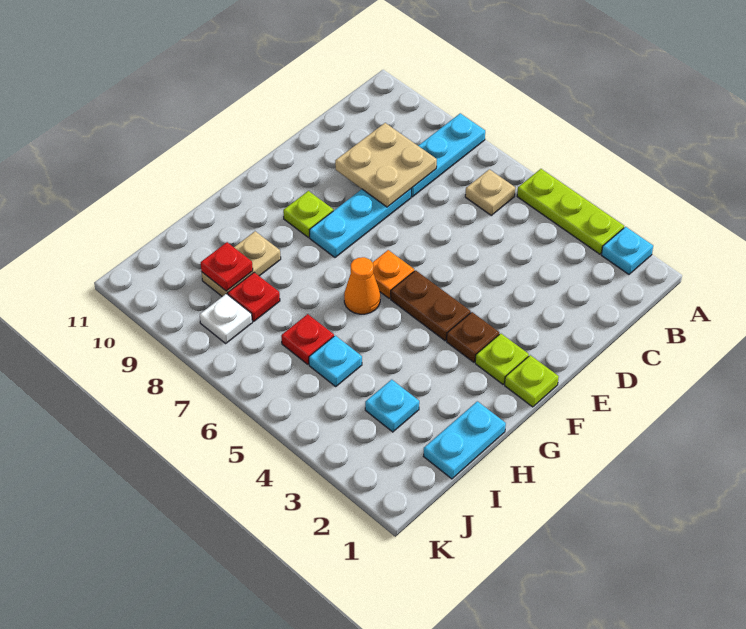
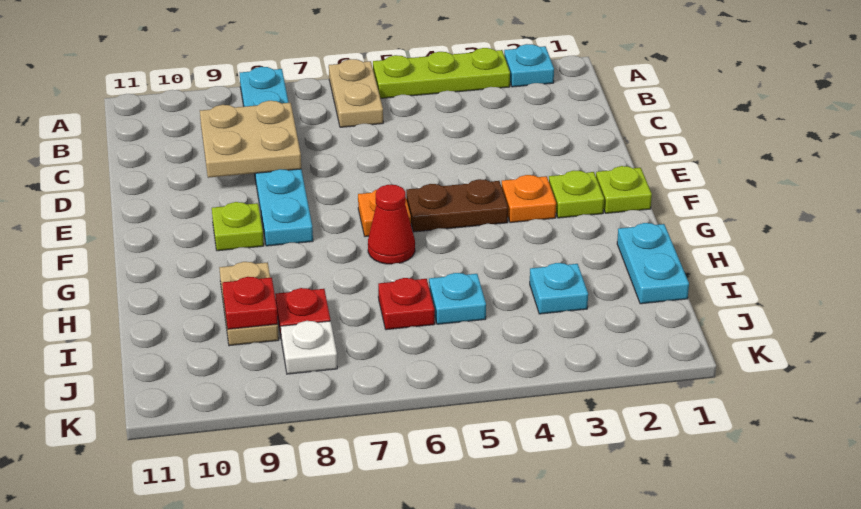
tan plate B6 level 1 -> tan plate A6:B6 level 1
brown plate F3 level 1 -> orange plate F3 level 1
orange cone G6 level 1 -> red cone G6 level 1

